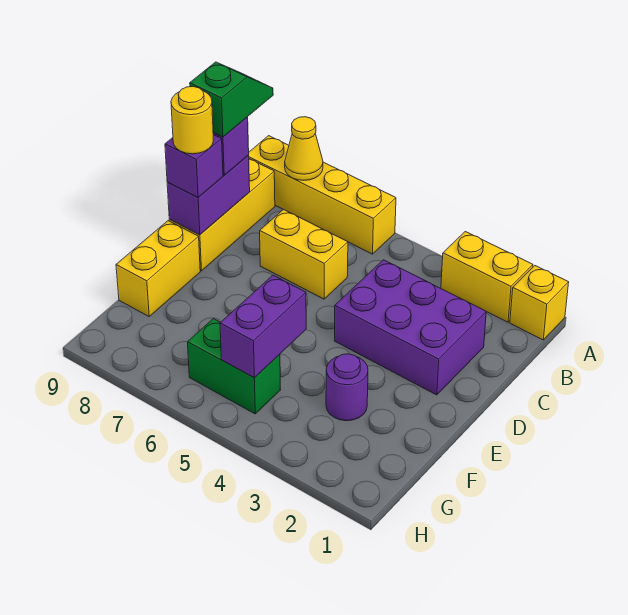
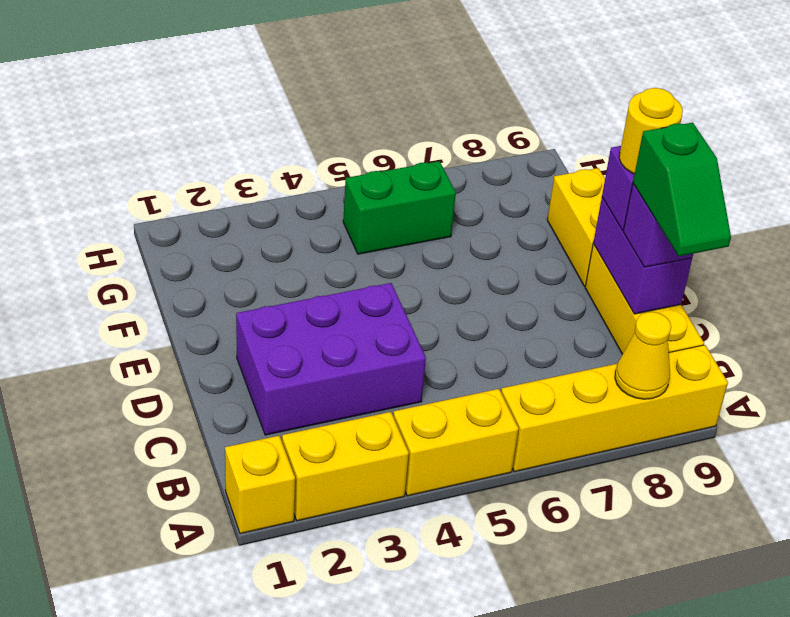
yellow brick C6:C7 level 1 -> yellow brick A4:A5 level 1
purple round brick F3 level 1 -> none
purple brick F5:G5 level 2 -> none

